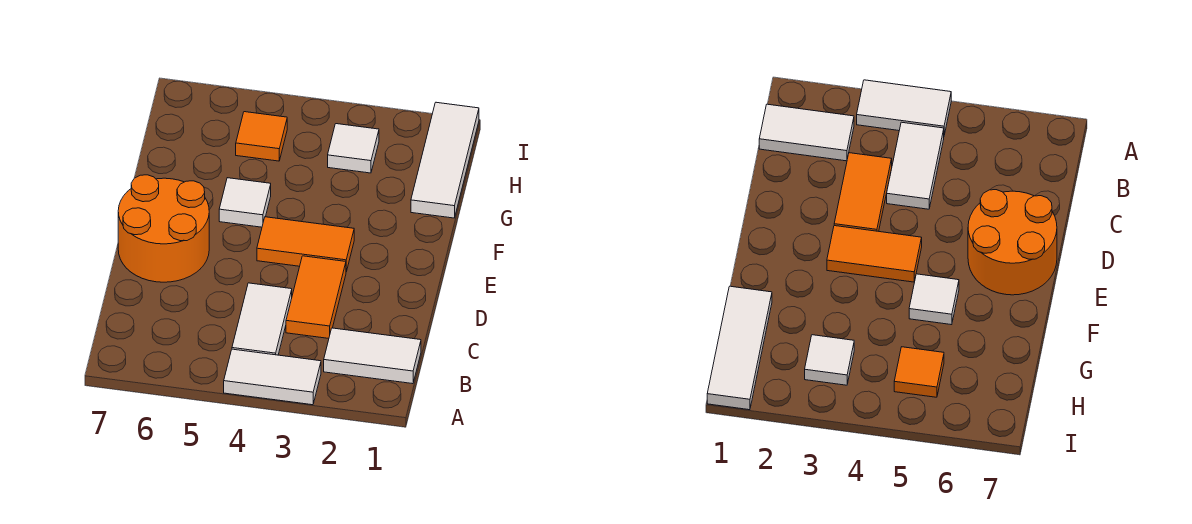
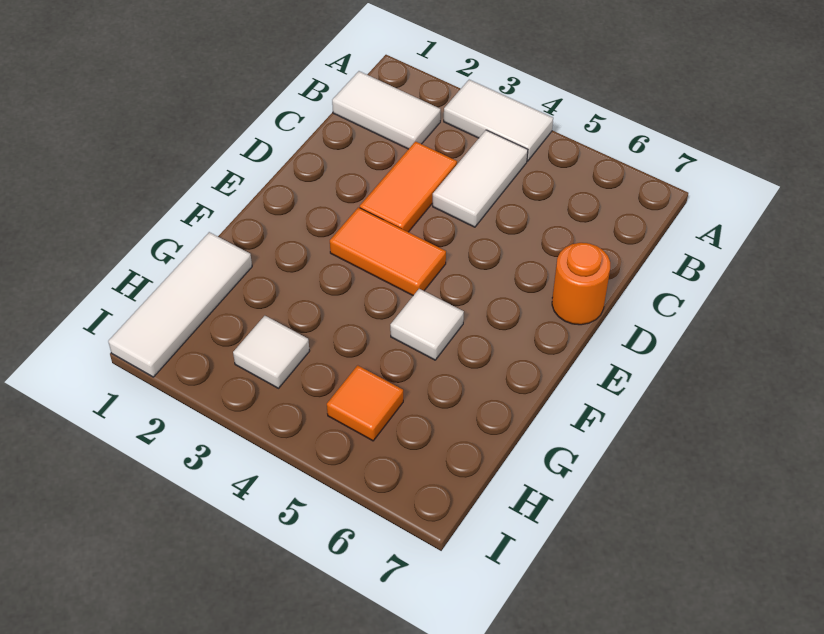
orange round brick D6:E7 level 1 -> orange round brick D7 level 1

